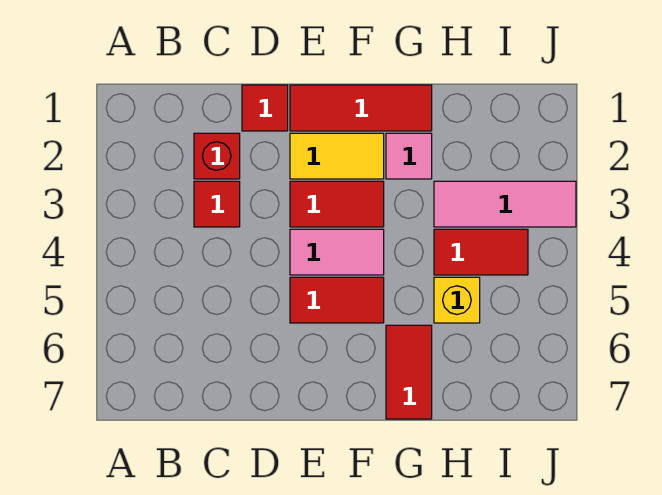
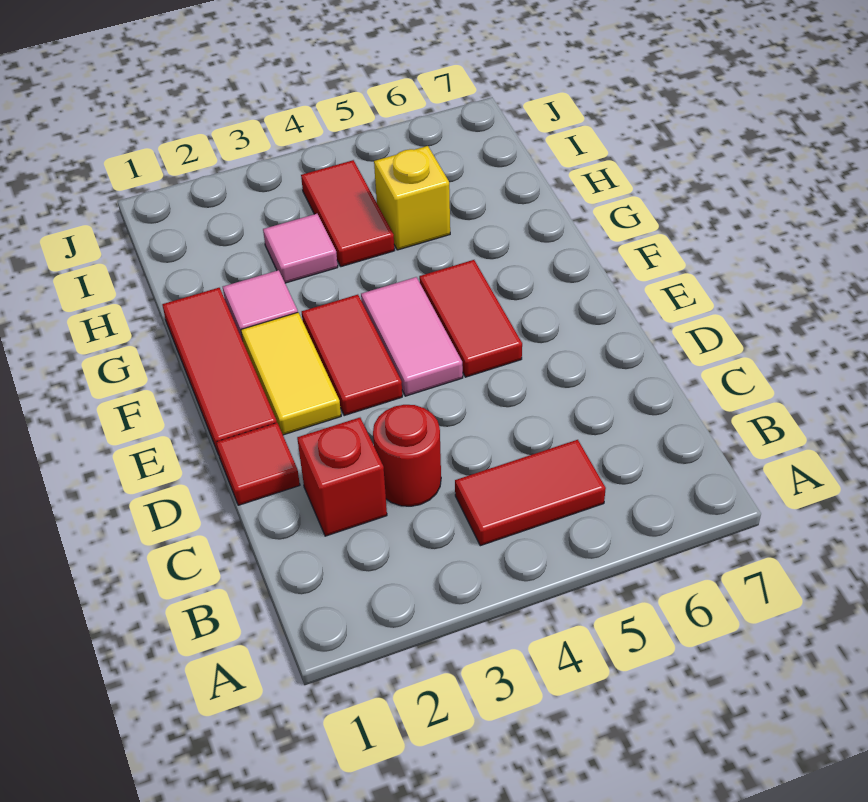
red tile C3 level 1 -> red round brick C3 level 1
red tile G6:G7 level 1 -> red tile B4:B5 level 1
pink tile H3:J3 level 1 -> pink tile H3 level 1

